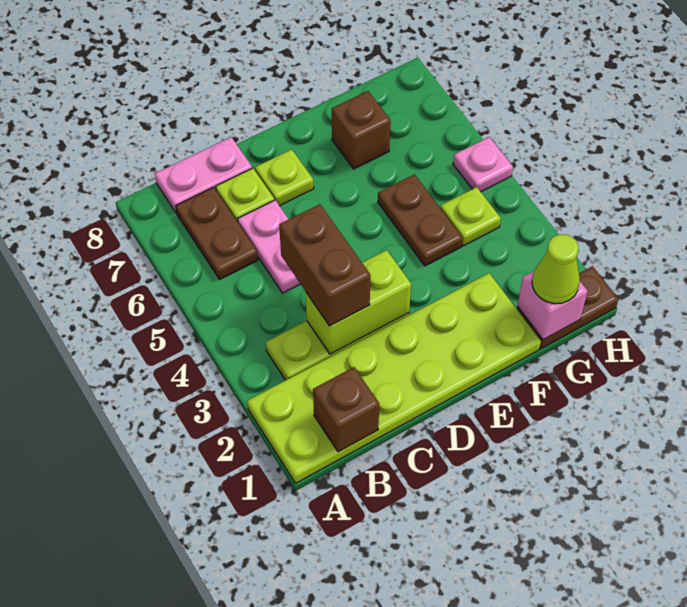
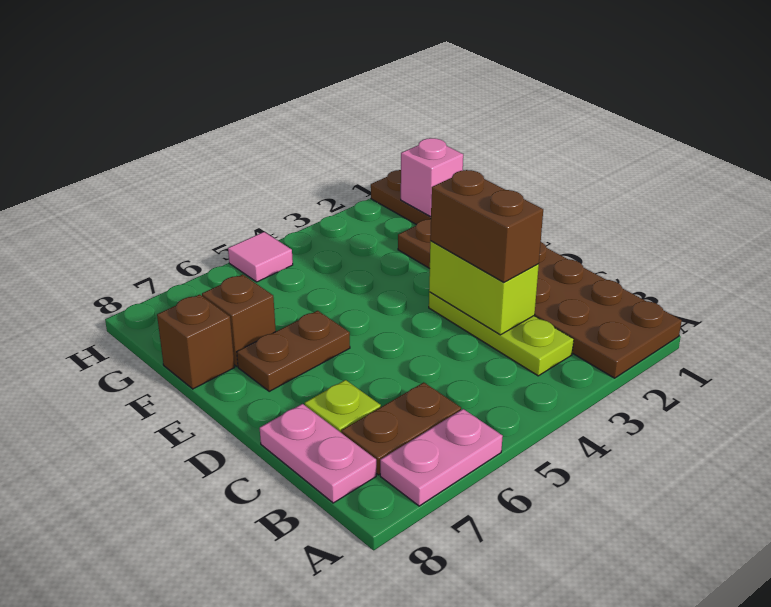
lime plate A1:F2 level 1 -> brown plate A1:F2 level 1
brown brick B1 level 2 -> brown brick F8 level 1
brown brick C3:C4 level 3 -> brown brick C3:D3 level 3
pink plate C5:C6 level 1 -> pink plate A6:A7 level 1
lime plate D7 level 1 -> none
brown plate F4:F5 level 1 -> brown plate E6:E7 level 1
lime cone G1 level 3 -> none
lime plate G4 level 1 -> none
pink plate H5 level 1 -> pink tile H5 level 1

